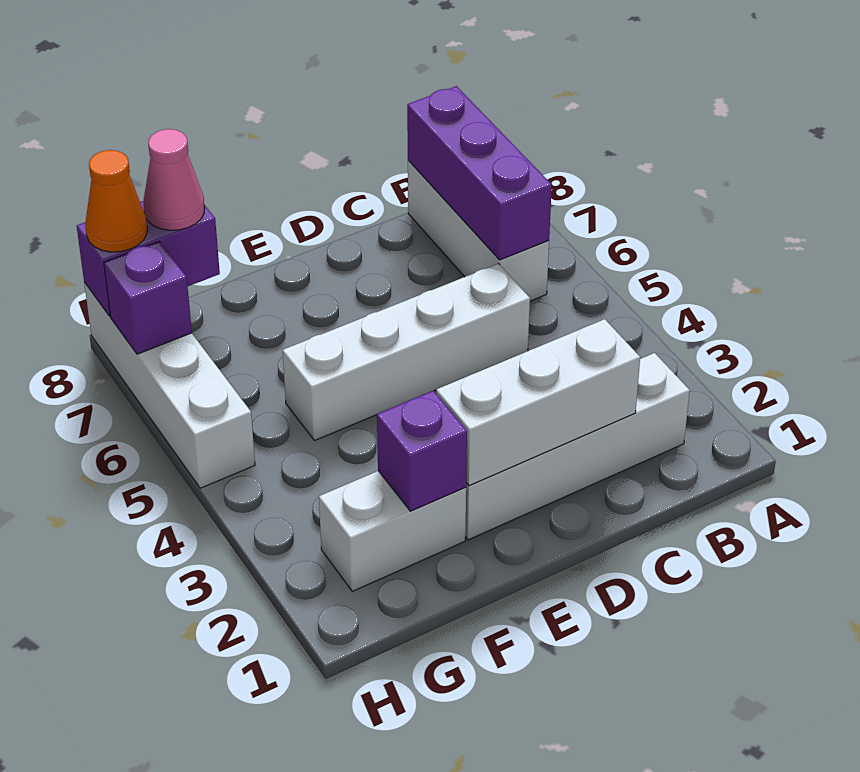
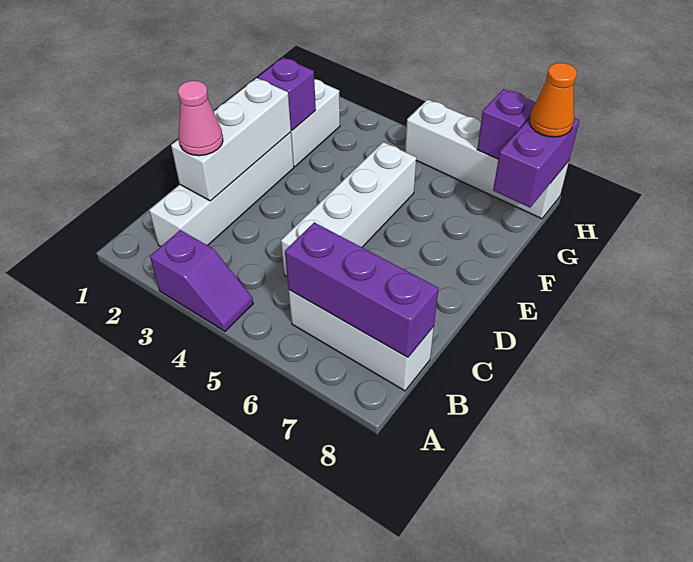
none -> purple slope A3:A4 level 1 top 3
pink cone G8 level 3 -> pink cone C2 level 3

